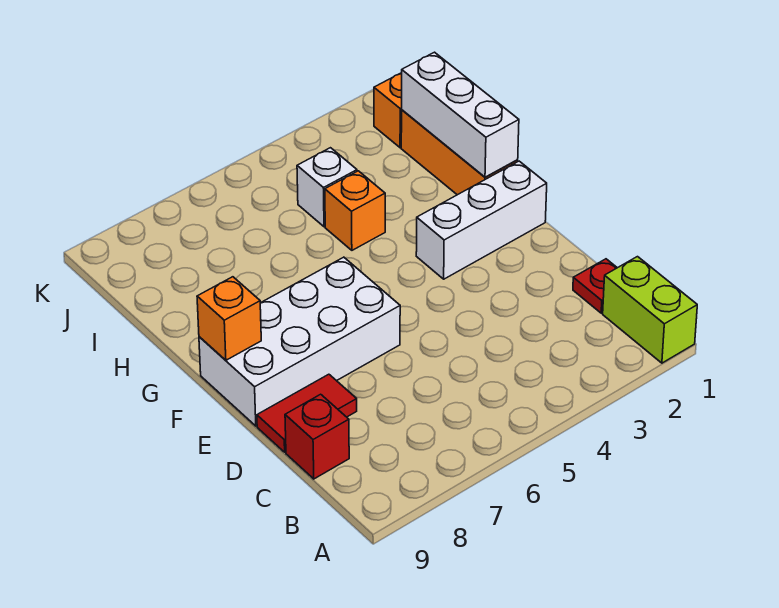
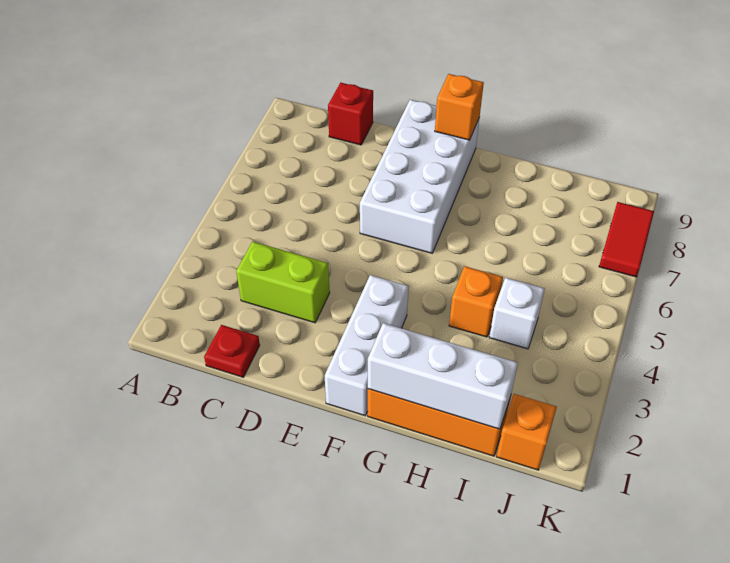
lime brick A1:B1 level 1 -> lime brick C3:D3 level 1
red tile D8:D9 level 1 -> red tile K7:K8 level 1

